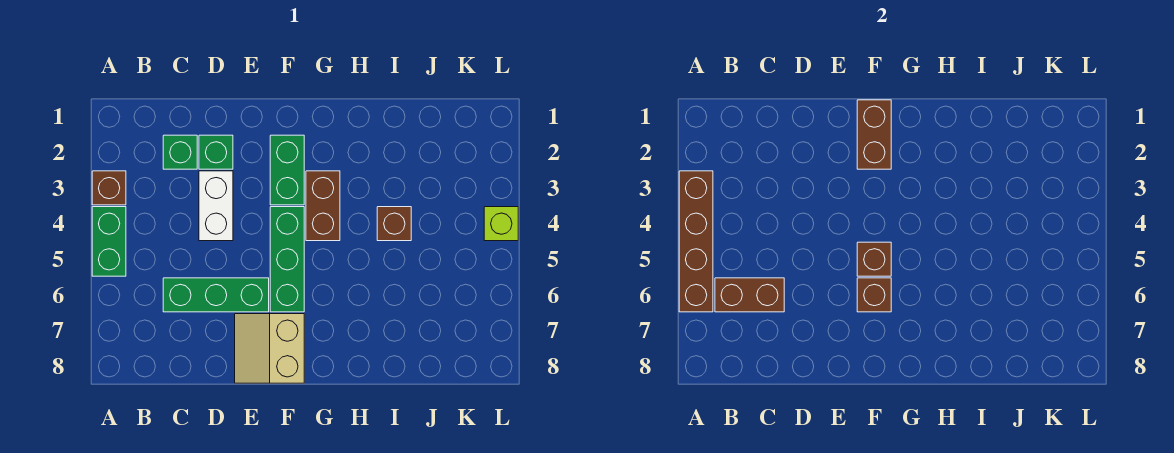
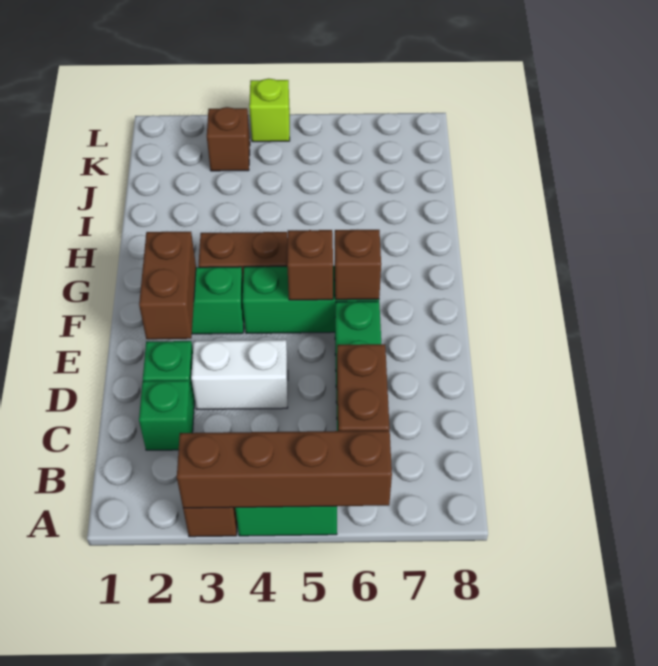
tan slope E7:F8 level 1 top F -> none
brown brick F1:F2 level 2 -> brown brick E2:F2 level 2
brown brick I4 level 1 -> brown brick K3 level 1

